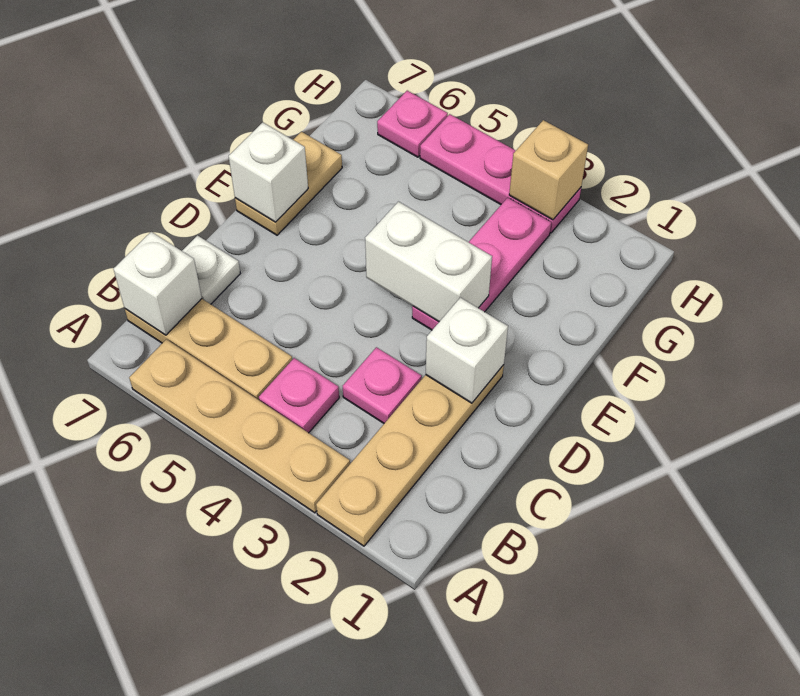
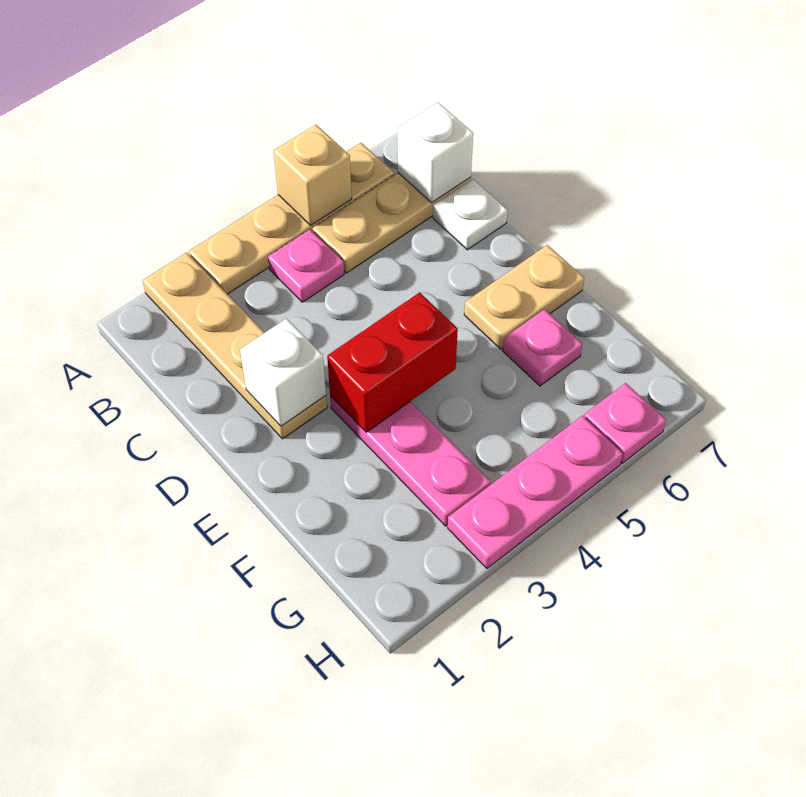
pink plate C3 level 1 -> pink plate F6 level 1
white brick E3:E4 level 2 -> red brick E3:E4 level 2
tan plate E7:F7 level 1 -> tan plate E6:E7 level 1
white brick E7 level 2 -> none
tan brick H3 level 2 -> tan brick A5 level 2

